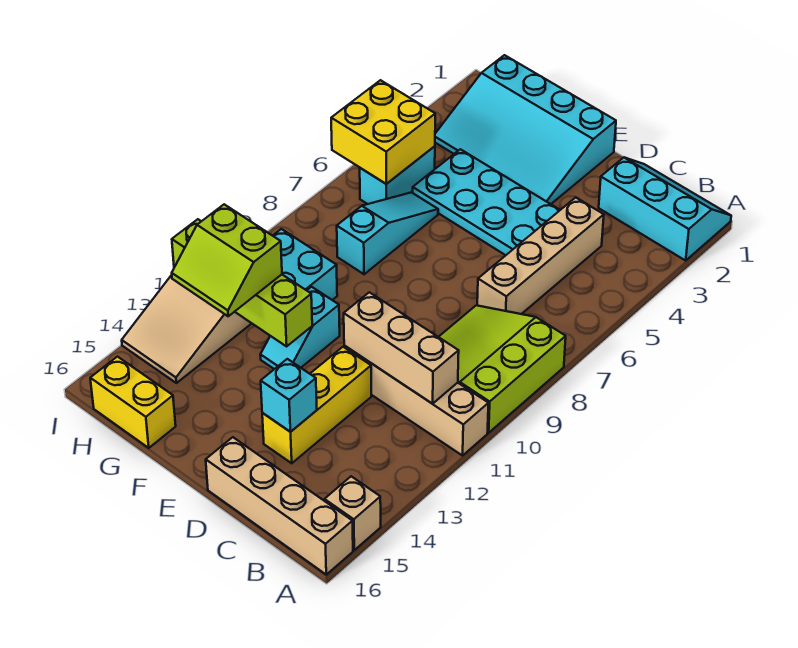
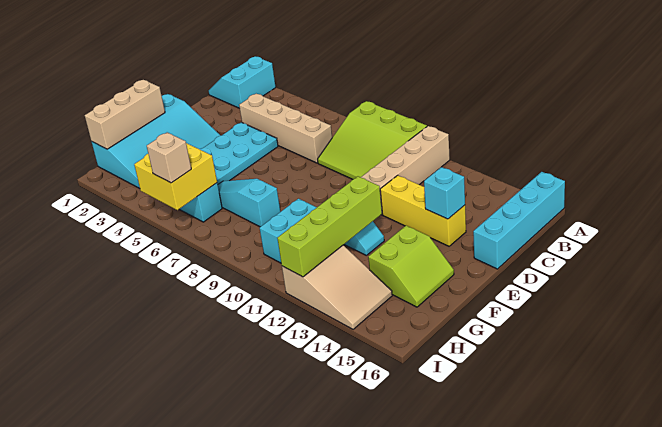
cyan slope A1:C2 level 1 top 2 -> cyan slope A1:B2 level 1 top 2
tan brick A15 level 1 -> tan brick I6 level 3
tan brick A16:D16 level 1 -> cyan brick A16:D16 level 1
tan brick B11:D11 level 2 -> tan brick F1:H1 level 2
lime slope G12:H13 level 3 top 12 -> lime slope F14:G15 level 1 top 14
yellow brick G16:H16 level 1 -> none

